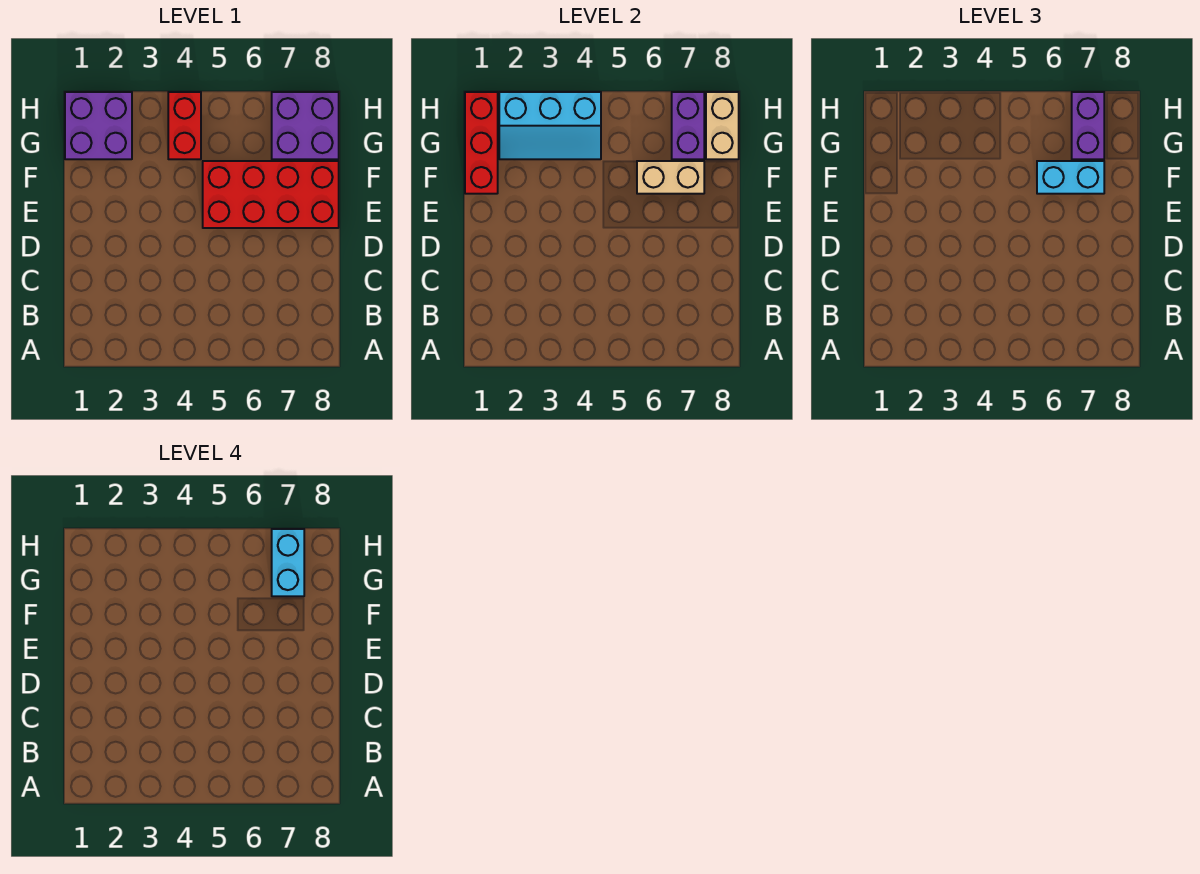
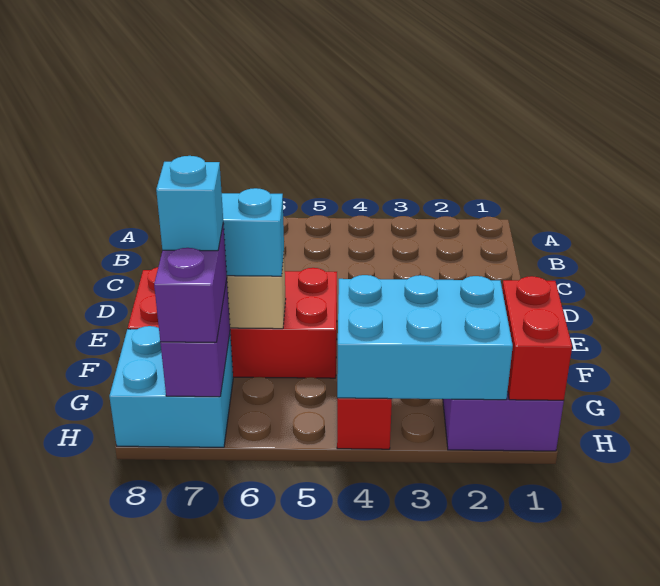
red brick F1:H1 level 2 -> red brick G1:H1 level 2
cyan slope G2:H4 level 2 top H -> cyan brick G2:H4 level 2
purple brick G7:H8 level 1 -> cyan brick G7:H8 level 1
cyan brick G7:H7 level 4 -> cyan brick G7 level 4
tan brick G8:H8 level 2 -> none

